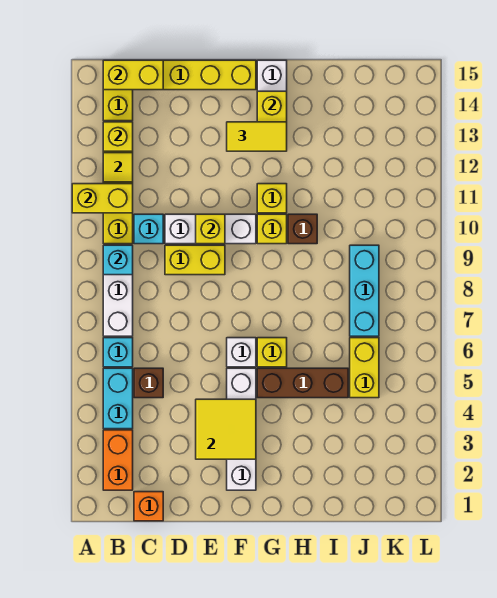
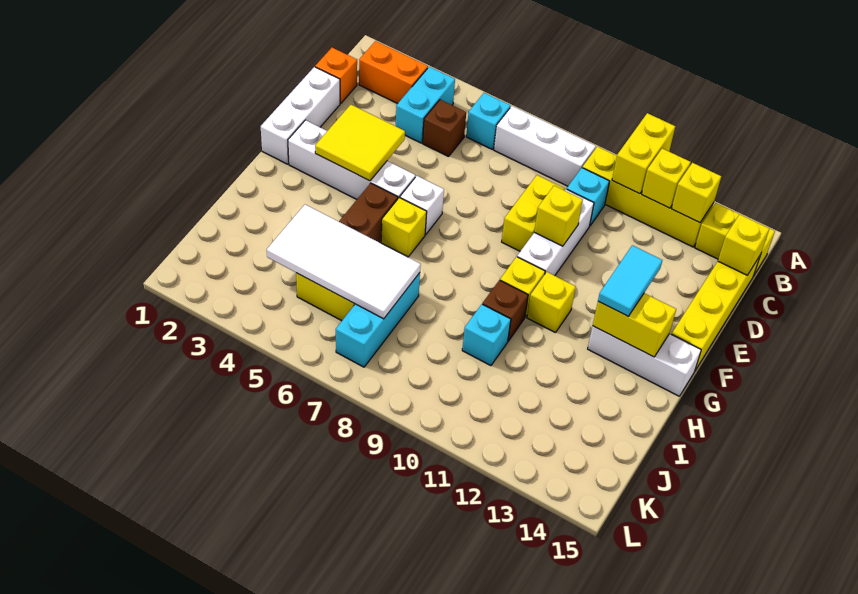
cyan brick B4:B5 level 1 -> cyan brick B4:C4 level 1
cyan brick B9 level 2 -> cyan brick I10 level 1
yellow tile B12 level 2 -> yellow brick B12 level 2
yellow brick B15:C15 level 2 -> yellow brick C15 level 2
none -> white brick D1:F1 level 1
yellow tile F13:G13 level 3 -> cyan tile F13:G13 level 3
none -> white tile I4:J7 level 2
cyan brick J7:J9 level 1 -> cyan brick I7:K7 level 1

